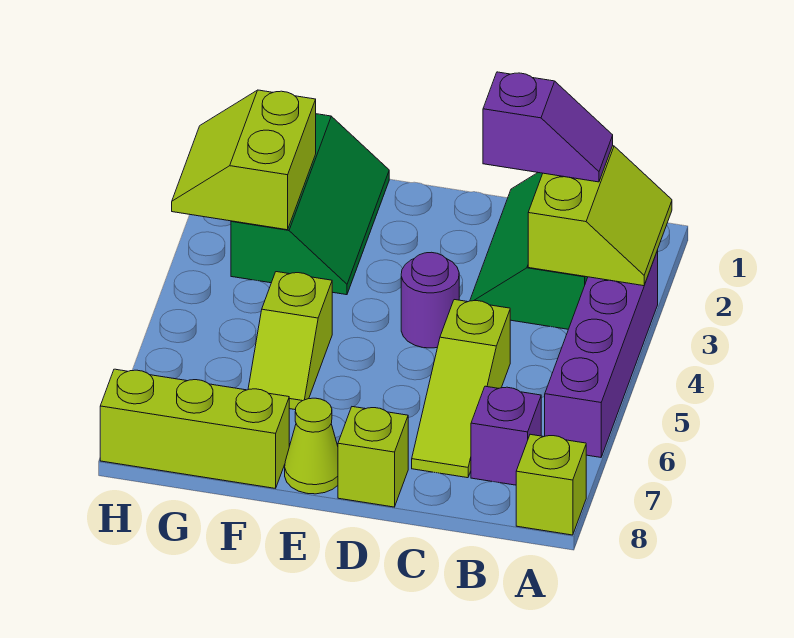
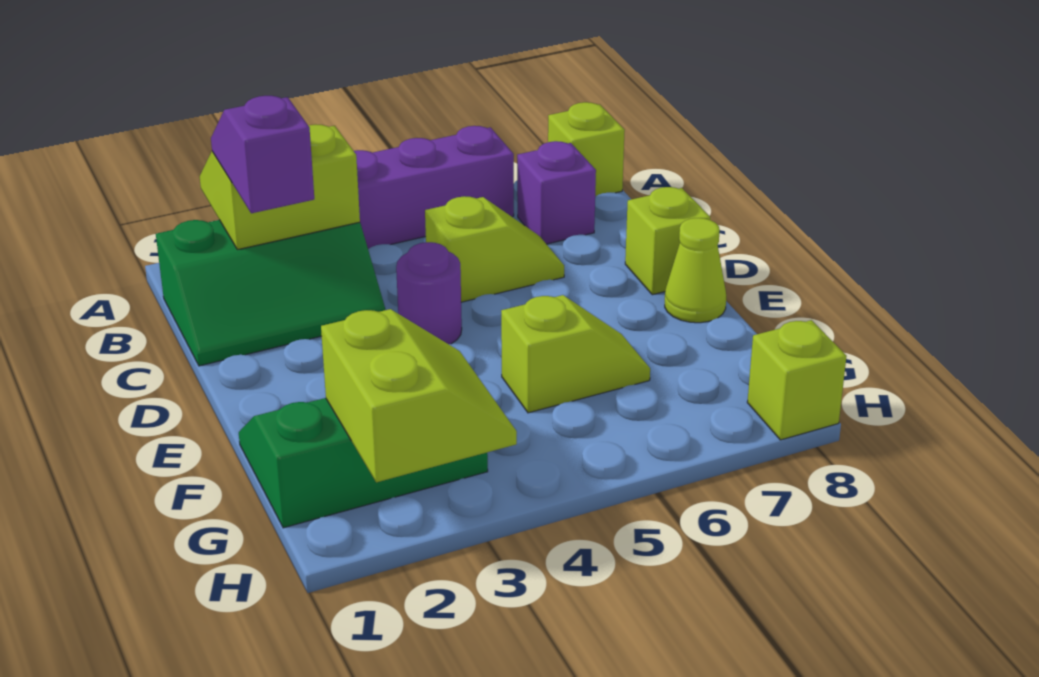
lime slope C5:C7 level 1 top 5 -> lime slope C5:C6 level 1 top 5
lime brick F8:H8 level 1 -> lime brick H8 level 1
lime slope G2:H3 level 2 top G -> lime slope G2:H3 level 2 top 2

